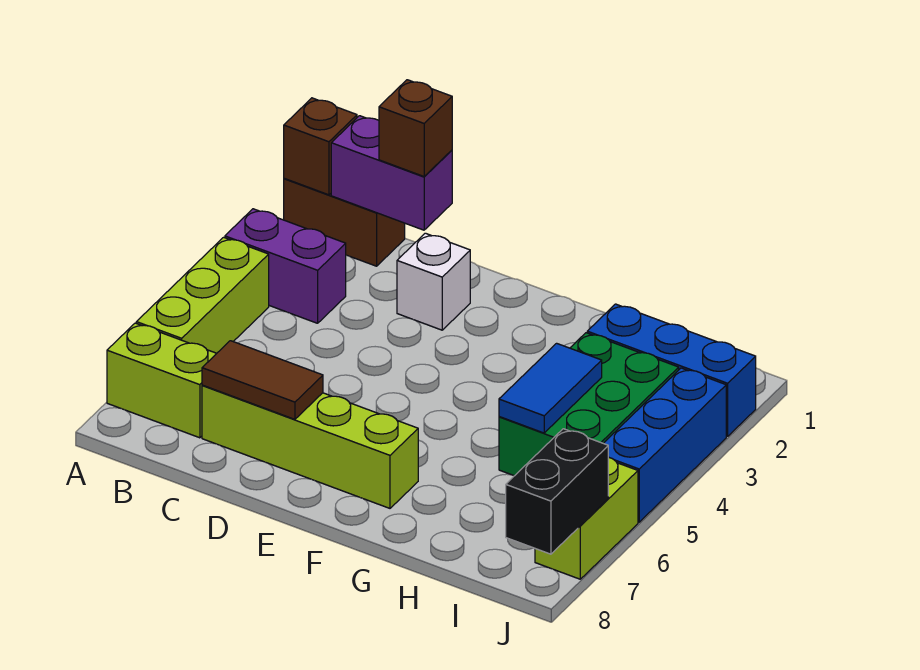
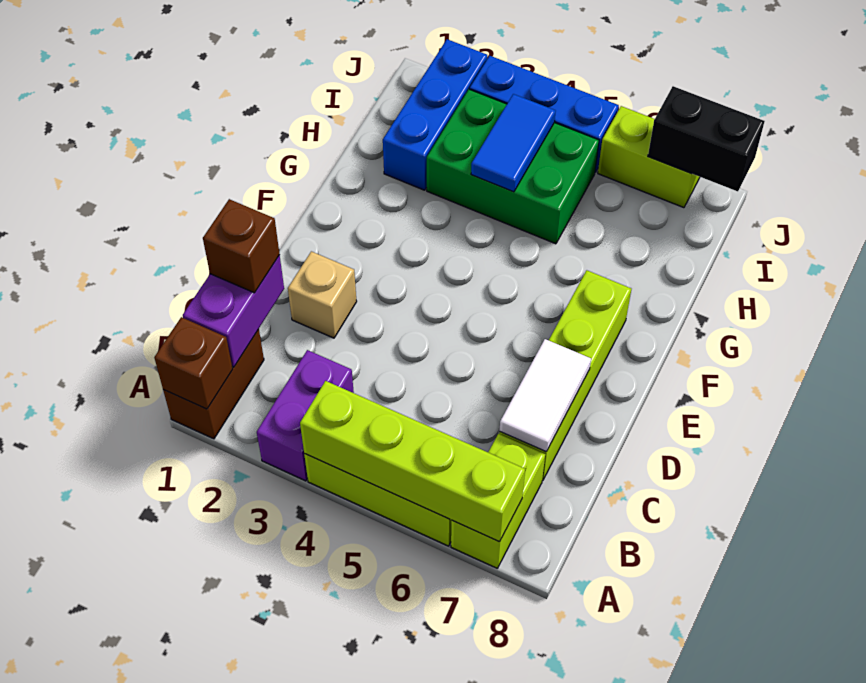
none -> lime brick A4:A7 level 2
brown tile C7:D7 level 2 -> white tile C7:D7 level 2
white brick D2 level 1 -> tan brick D2 level 1
blue tile H4:H5 level 2 -> blue tile H4:I4 level 2

